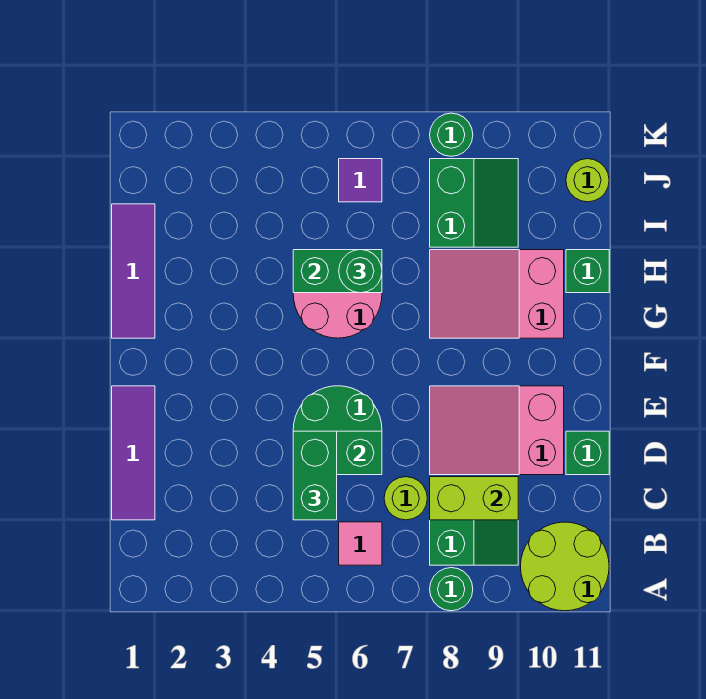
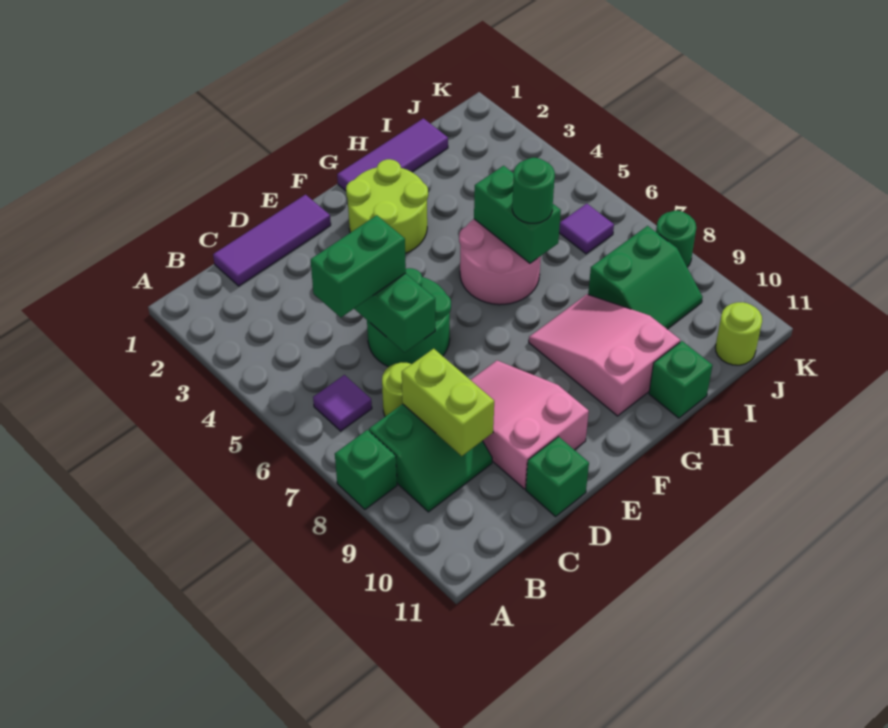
green round brick A8 level 1 -> green brick A8 level 1
lime round brick A10:B11 level 1 -> lime round brick F2:G3 level 1
pink tile B6 level 1 -> purple tile B6 level 1

